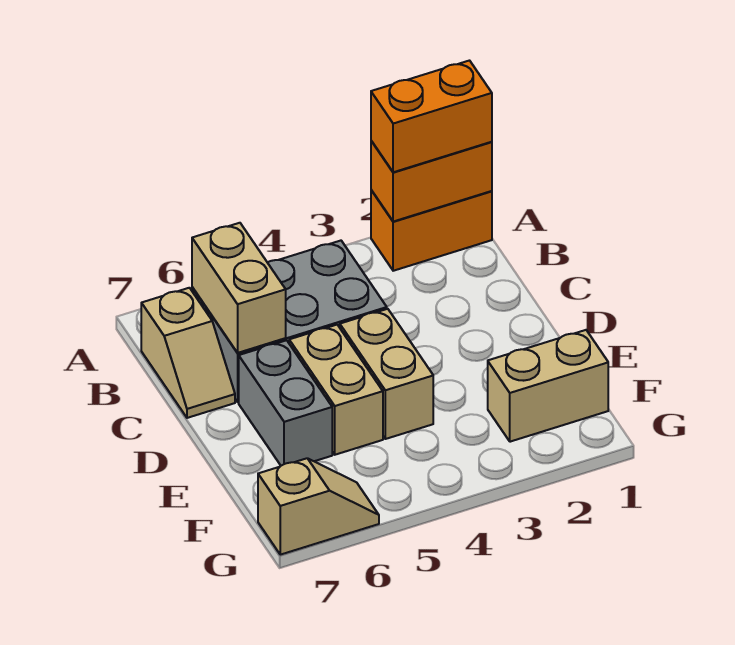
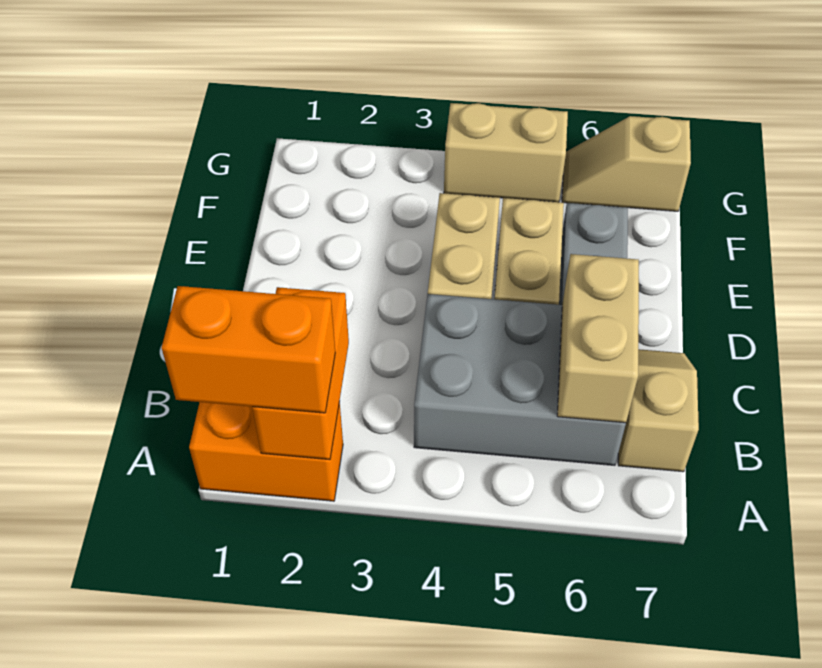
orange brick A1:A2 level 2 -> orange brick A2:B2 level 2
tan brick F1:F2 level 1 -> tan brick G4:G5 level 1

